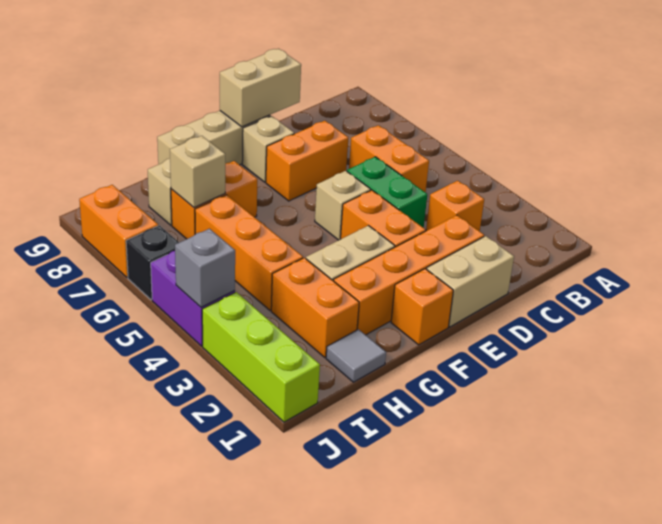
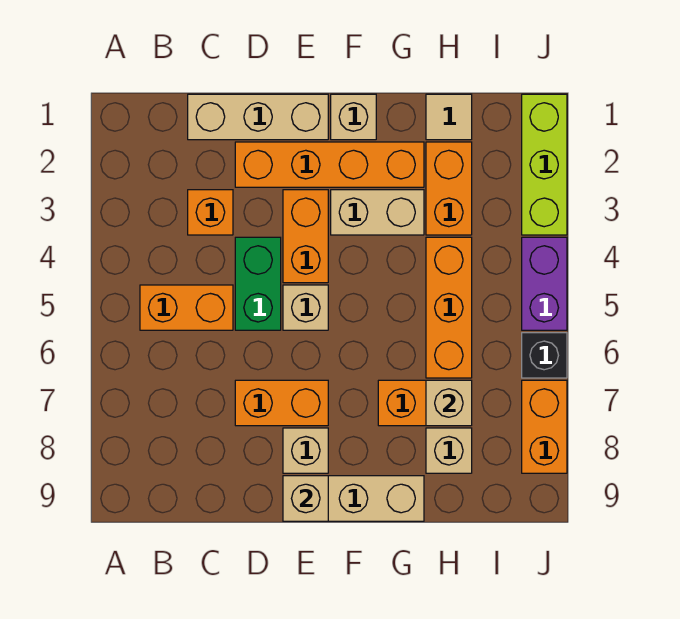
orange brick C5:C6 level 1 -> orange brick B5:C5 level 1
tan brick D1:E1 level 1 -> tan brick C1:E1 level 1
tan brick D9:E9 level 2 -> tan brick E9 level 2
orange brick F1 level 1 -> tan brick F1 level 1
grey tile H1 level 1 -> tan tile H1 level 1
grey brick J4 level 2 -> none

